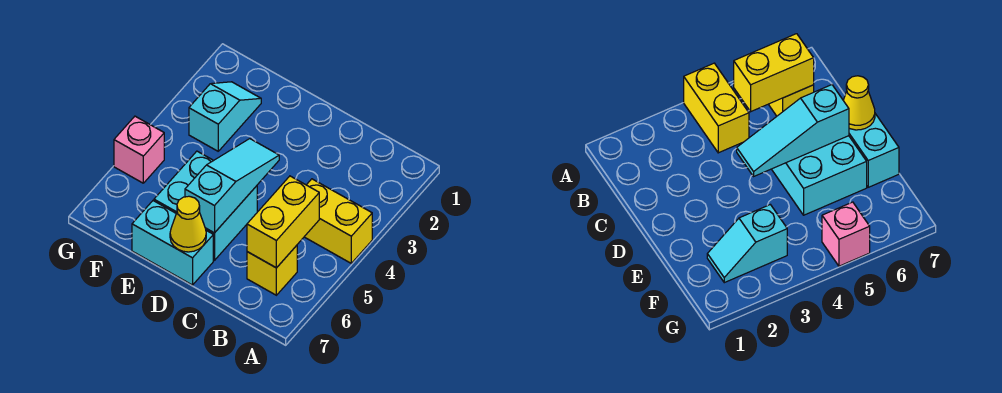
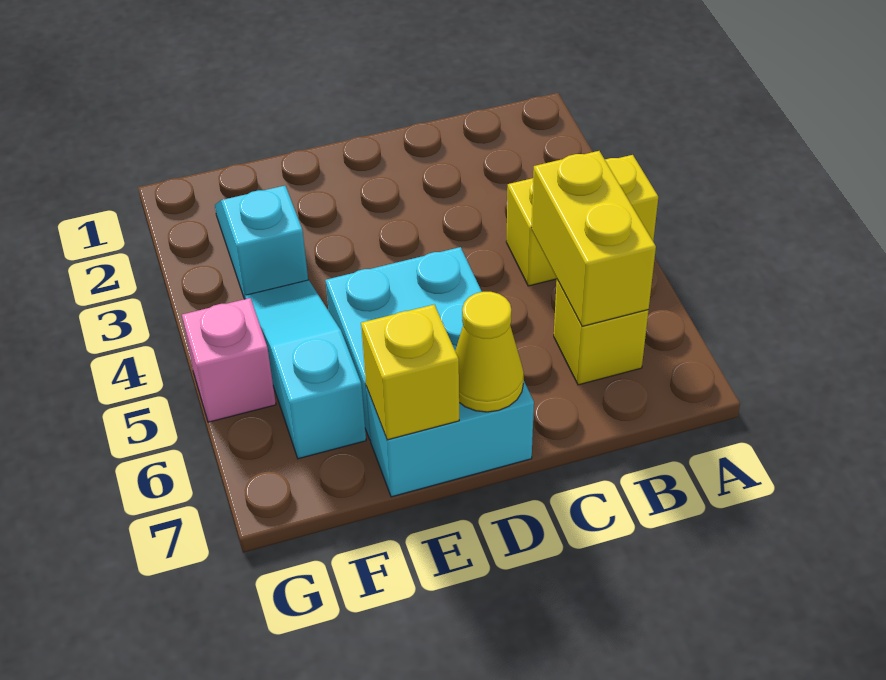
cyan slope D4:D6 level 2 top 6 -> cyan slope F4:F6 level 1 top 6
none -> yellow brick E7 level 2

